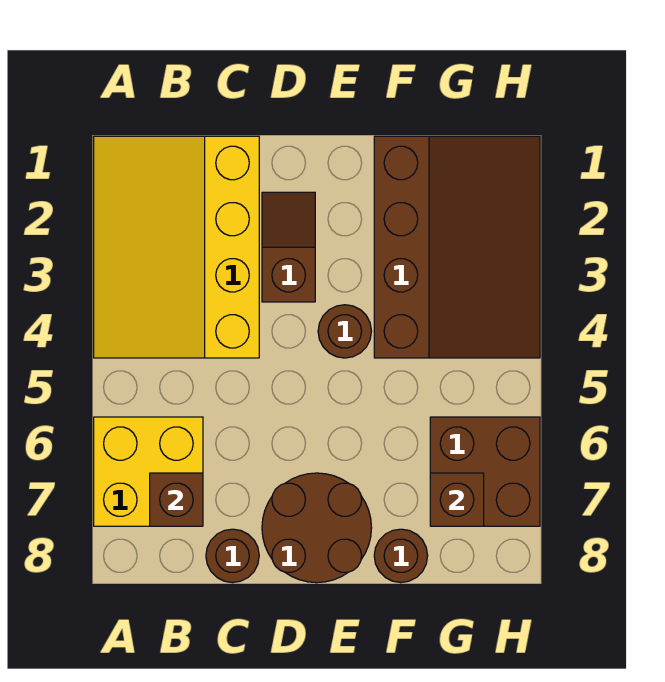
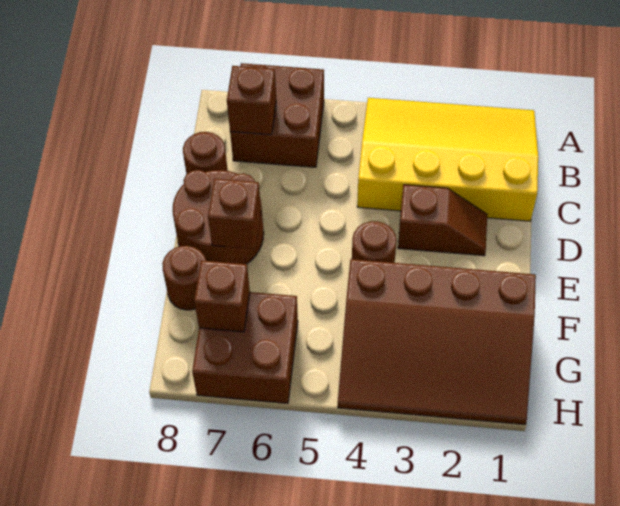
yellow brick A6:B7 level 1 -> brown brick A6:B7 level 1
none -> brown brick E7 level 2

